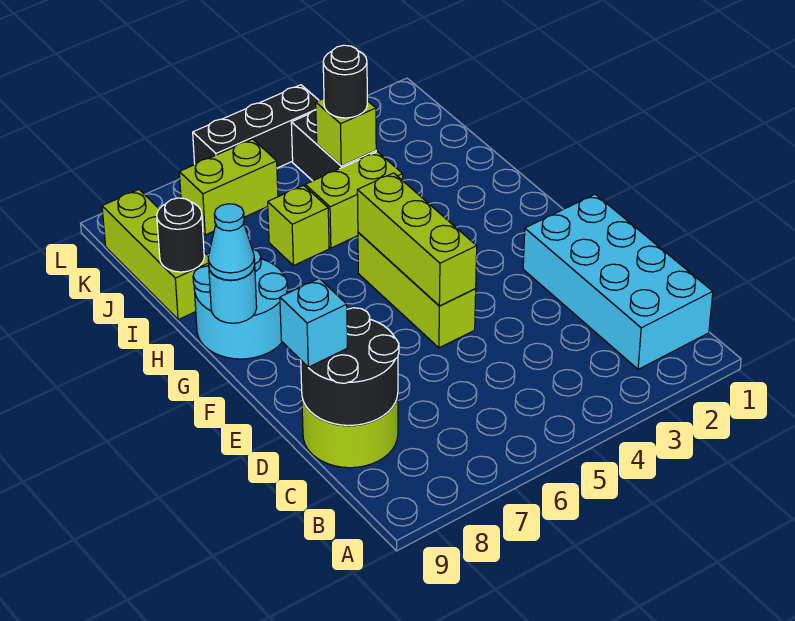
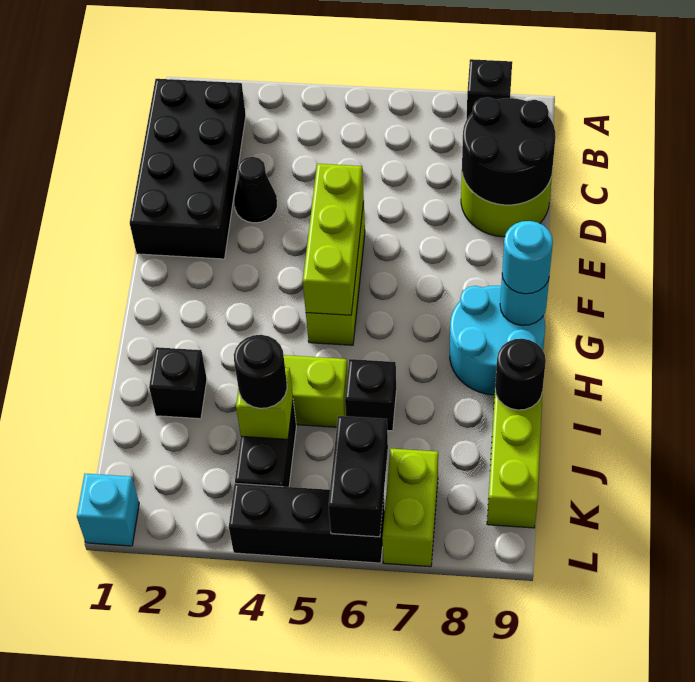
none -> black brick A8 level 1
cyan brick B1:E2 level 1 -> black brick B1:E2 level 1
none -> black cone D3 level 1
cyan brick D9 level 3 -> cyan brick L1 level 1
cyan cone G9 level 3 -> cyan round brick G9 level 3
none -> black brick I2 level 1
lime brick I6 level 1 -> black brick I6 level 1
lime brick K6:K7 level 1 -> lime brick K7:L7 level 1
none -> black brick K6:L6 level 2

